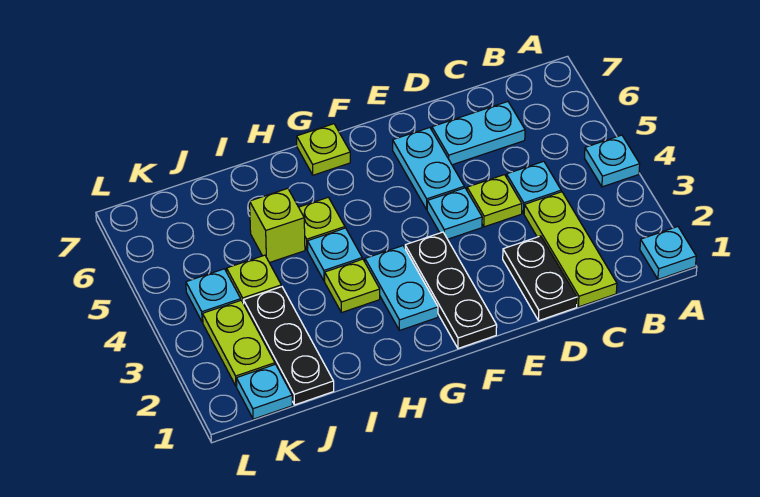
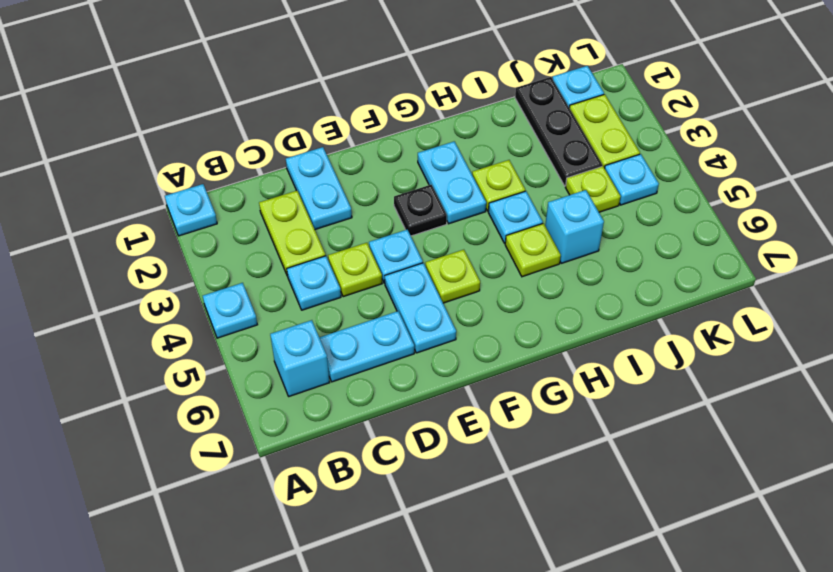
none -> cyan brick B6 level 1
lime plate C1:C3 level 1 -> lime plate C2:C3 level 1
black plate D1:D2 level 1 -> cyan plate D1:D2 level 1
black plate F1:F3 level 1 -> black plate F3 level 1
lime plate G7 level 1 -> lime plate F5 level 1
lime brick I5 level 1 -> cyan brick I5 level 1

